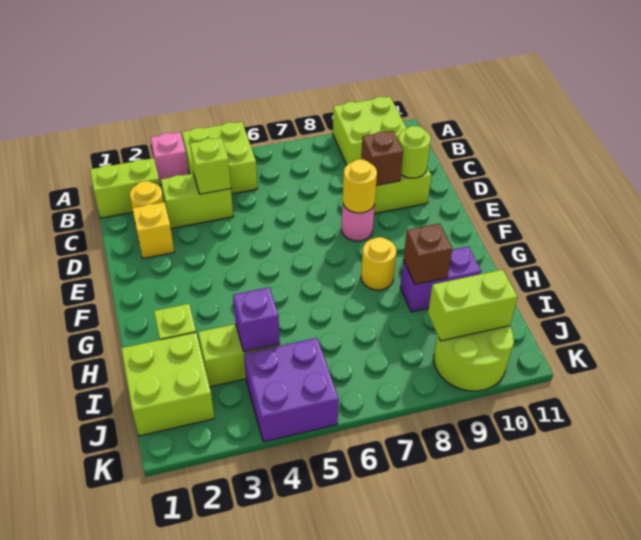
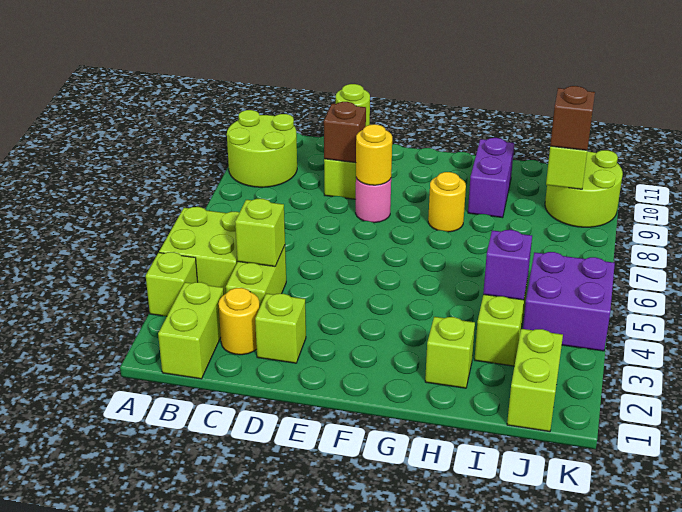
pink brick A3 level 1 -> lime brick A3 level 1
lime brick A9:B10 level 1 -> lime round brick A9:B10 level 1
yellow brick D2 level 1 -> lime brick D2 level 1
brown brick H9 level 2 -> brown brick J9 level 3
lime brick I1:J2 level 1 -> lime brick J1:J2 level 1

